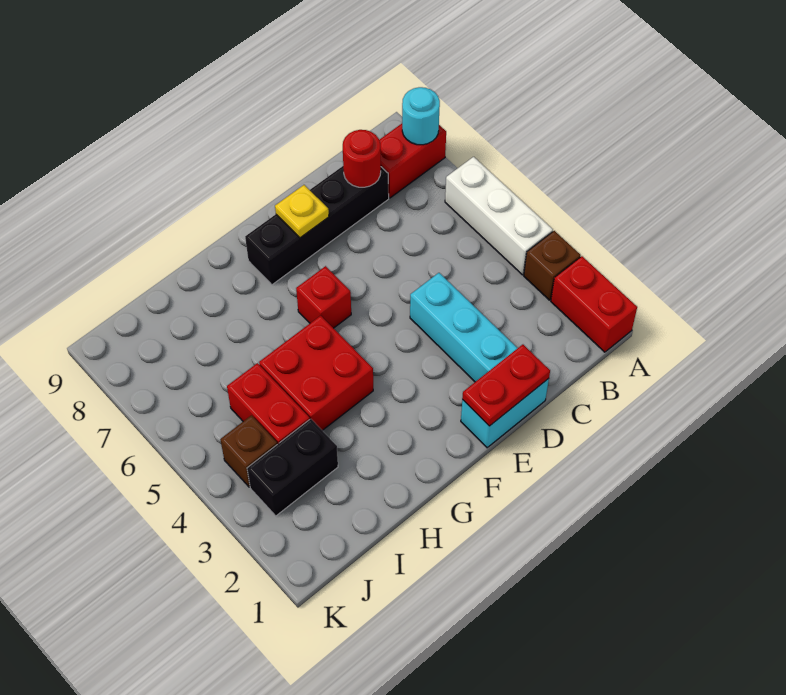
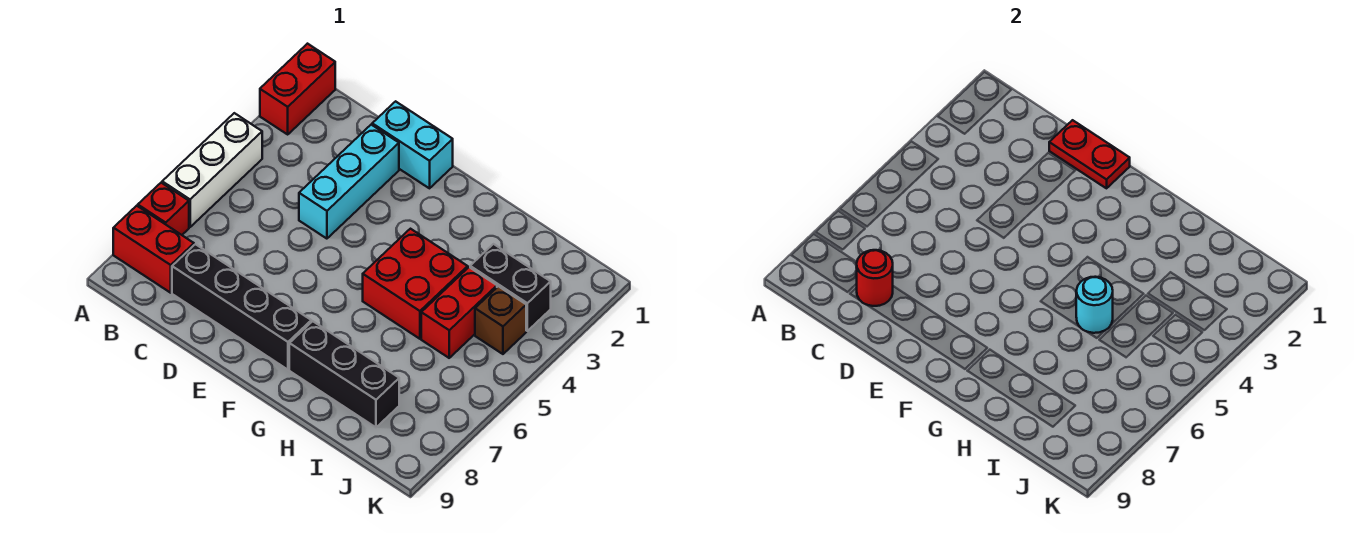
brown brick A3 level 1 -> none
cyan round brick A8 level 2 -> cyan round brick H5 level 2
yellow plate E8 level 2 -> none
red brick F6 level 1 -> red brick A7 level 1
none -> black brick G8:I8 level 1

